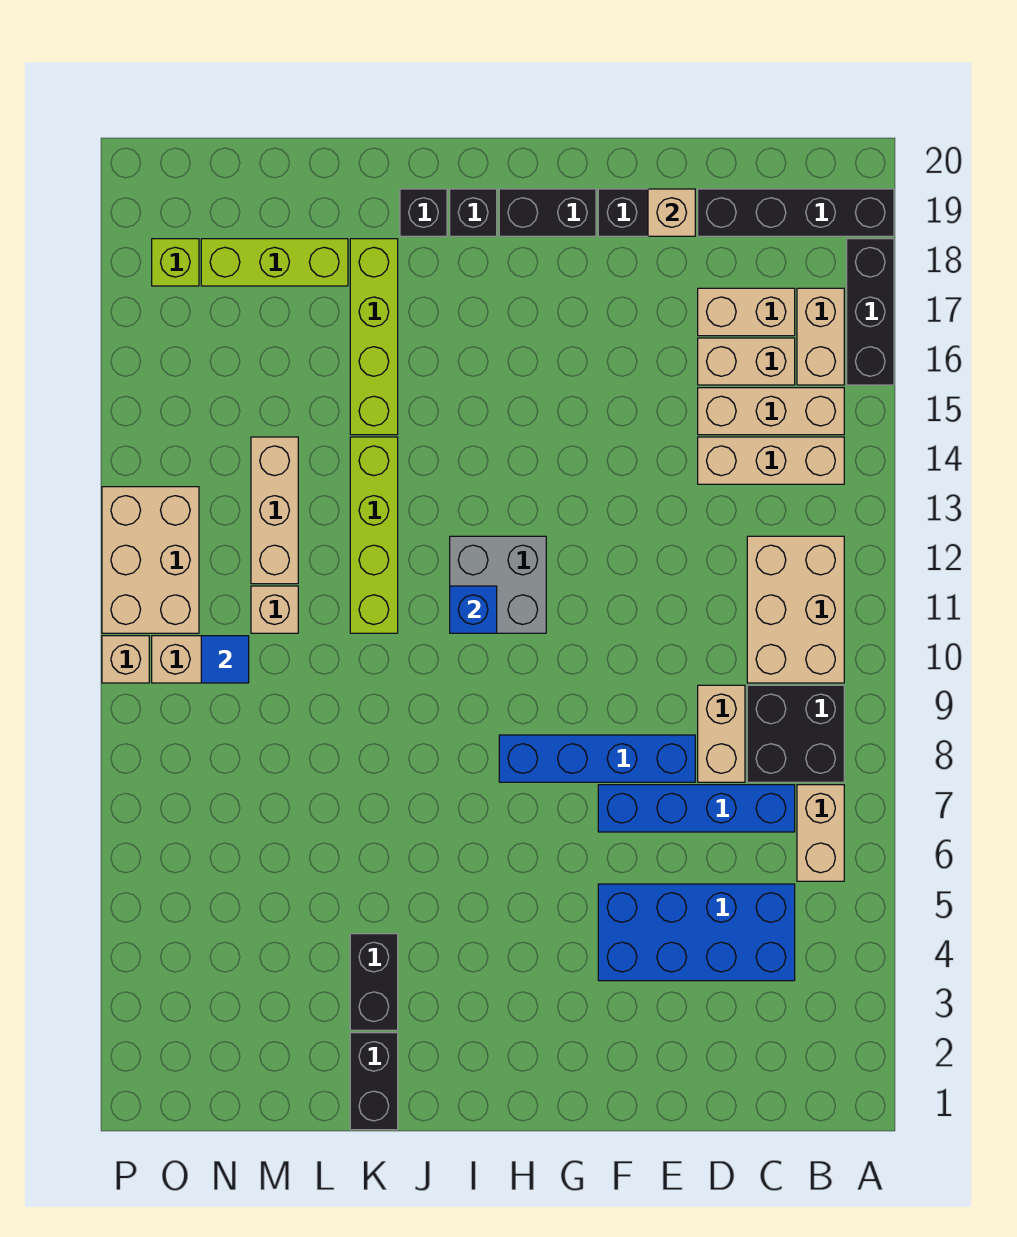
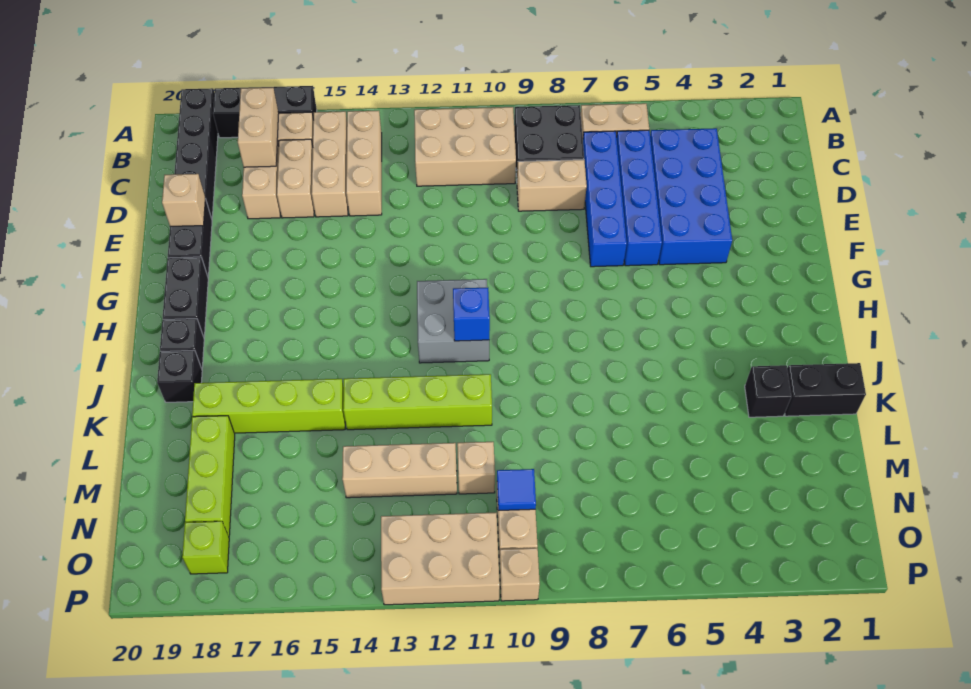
none -> tan brick B17:C17 level 2
blue brick E8:H8 level 1 -> blue brick C6:F6 level 1
black brick K3:K4 level 1 -> black brick K3 level 1

